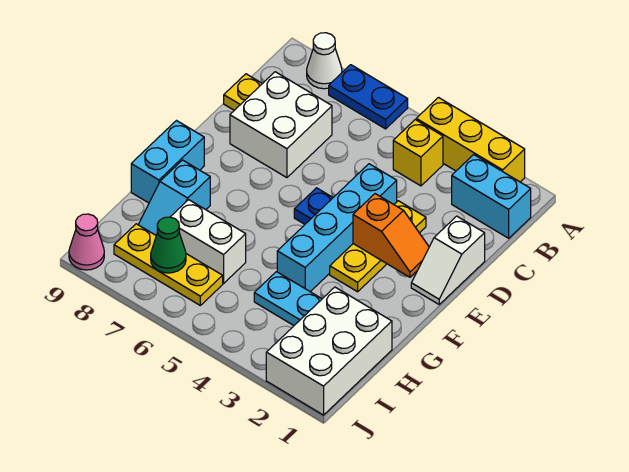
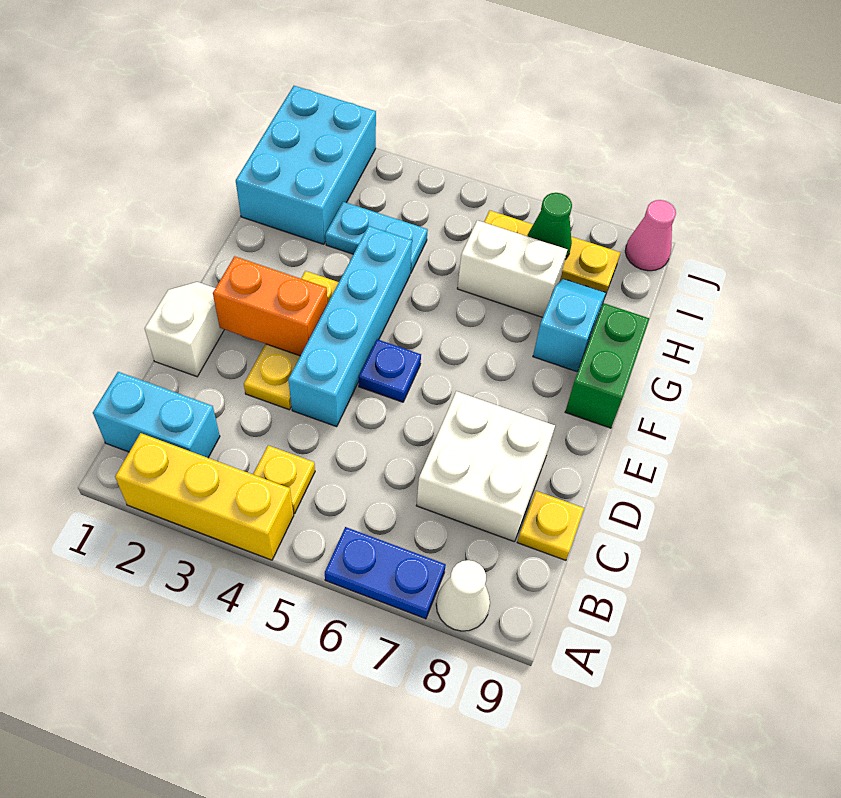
yellow brick B4 level 1 -> yellow plate B4 level 1
orange slope E2:E3 level 2 top 3 -> orange brick E2:E3 level 2
cyan brick F9:G9 level 1 -> green brick F9:G9 level 1
white brick H1:J2 level 1 -> cyan brick H1:J2 level 1

